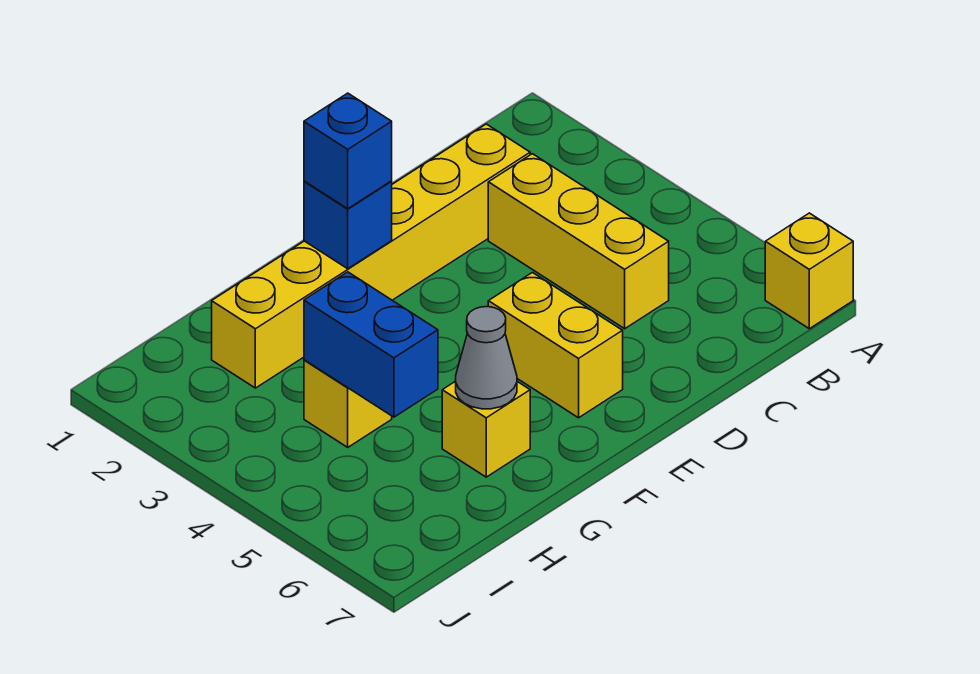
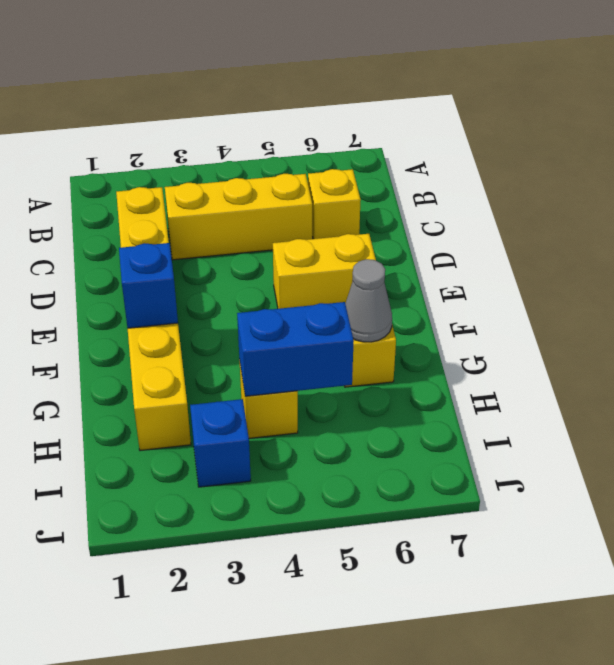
yellow brick A7 level 1 -> yellow brick C6 level 1
blue brick F2 level 3 -> blue brick I3 level 1

